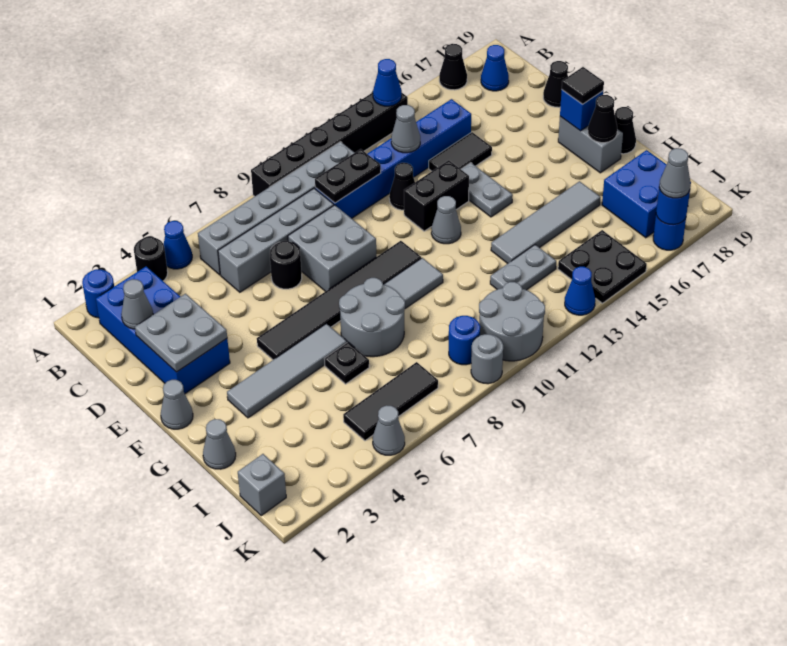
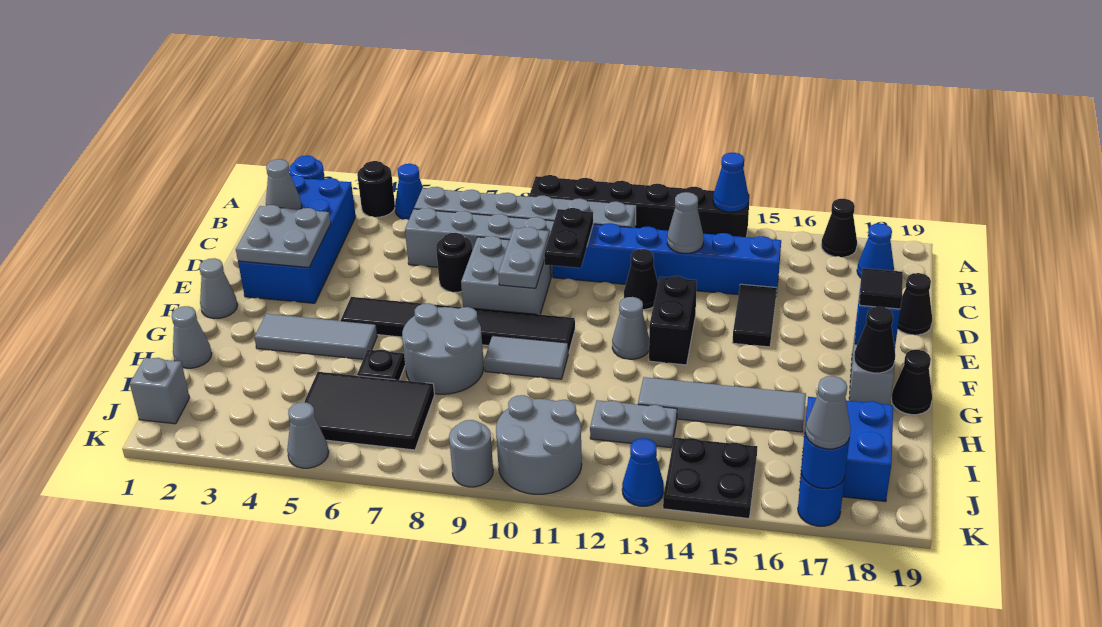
black plate C10:C11 level 2 -> black plate C10:D10 level 2
black tile D14:D15 level 1 -> black tile D15:E15 level 1
black brick E12:E13 level 1 -> black brick E13:F13 level 1
grey plate E14:F14 level 1 -> grey plate D9:E9 level 2
grey tile G3:G6 level 1 -> grey tile G3:G5 level 1
black tile J5:J7 level 1 -> black tile I5:J7 level 1
blue round brick J9 level 1 -> none

